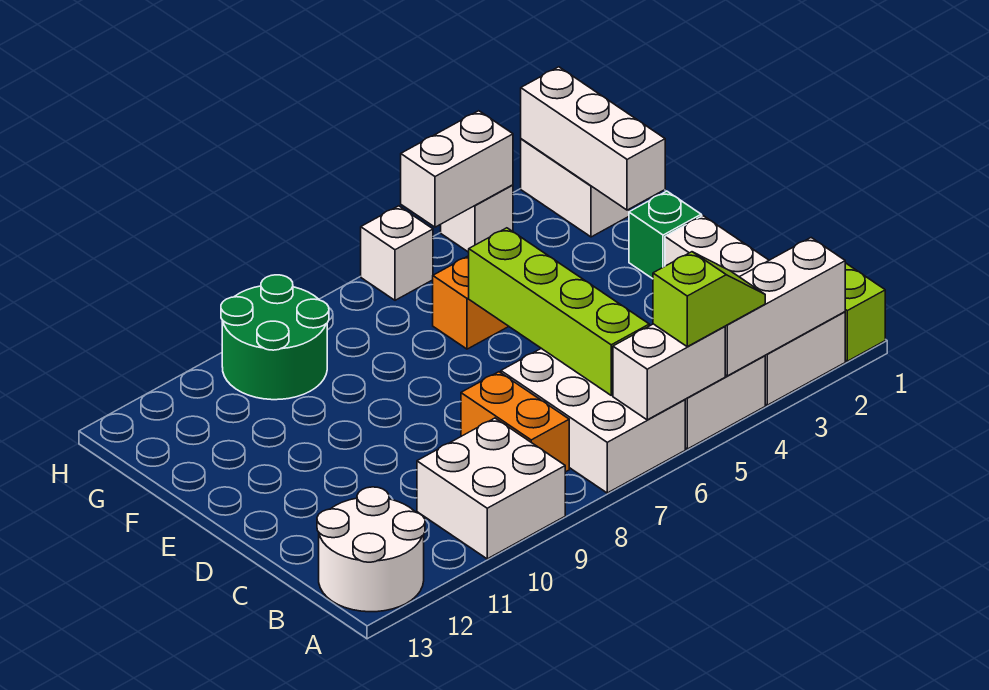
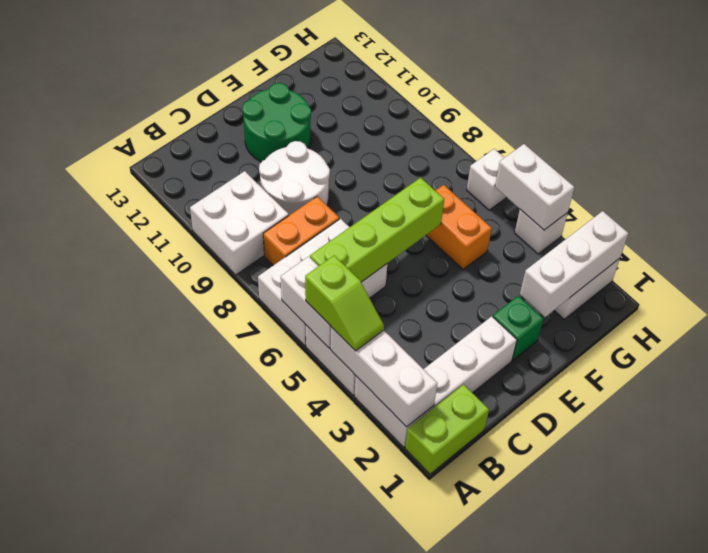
white round brick A12:B13 level 1 -> white round brick C9:D10 level 1
green round brick G9:H10 level 1 -> green round brick D11:E12 level 1

